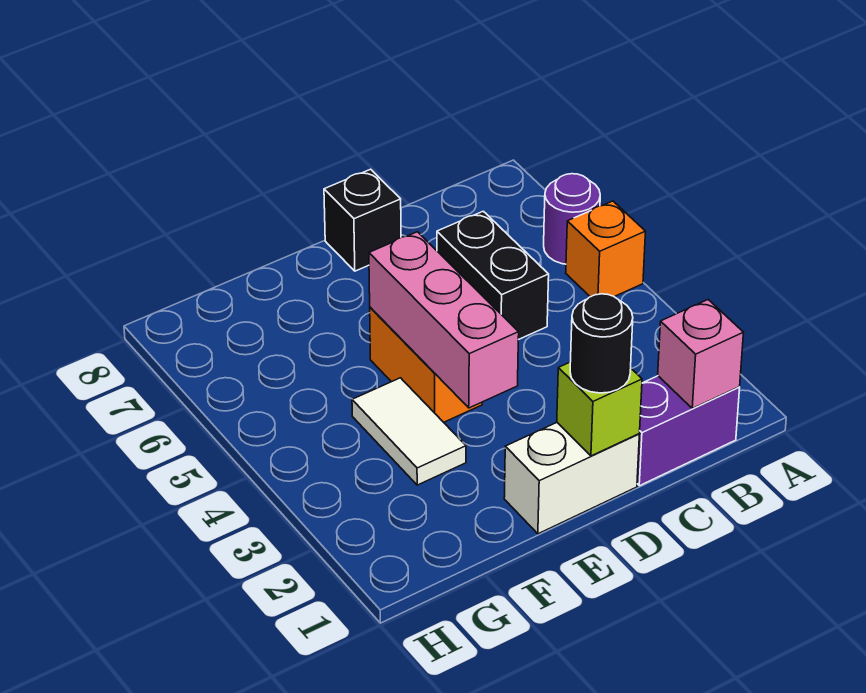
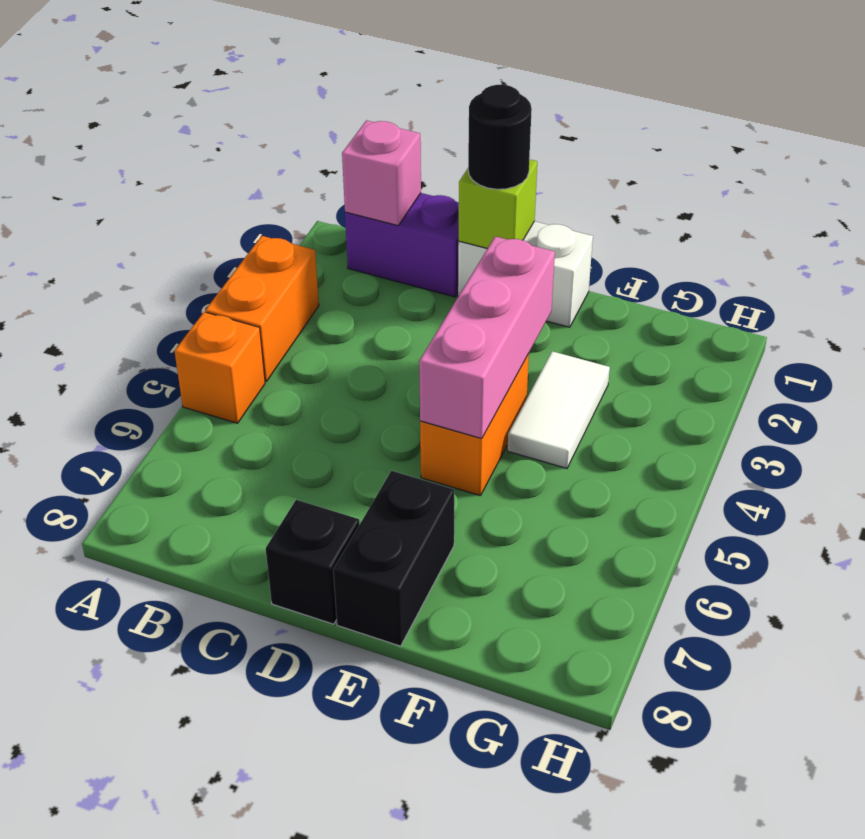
none -> orange brick A3:A4 level 1
purple round brick A6 level 1 -> none
black brick C5:C6 level 1 -> black brick E7:E8 level 1

